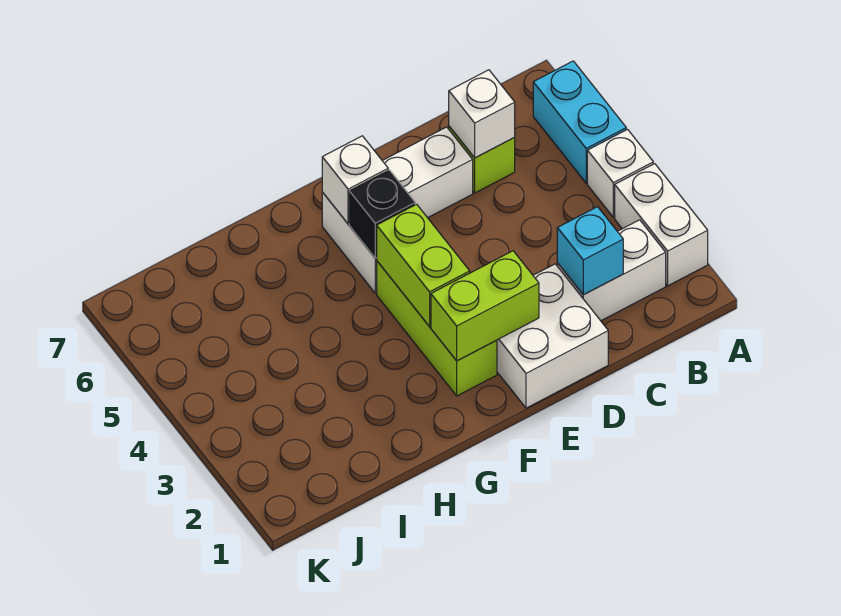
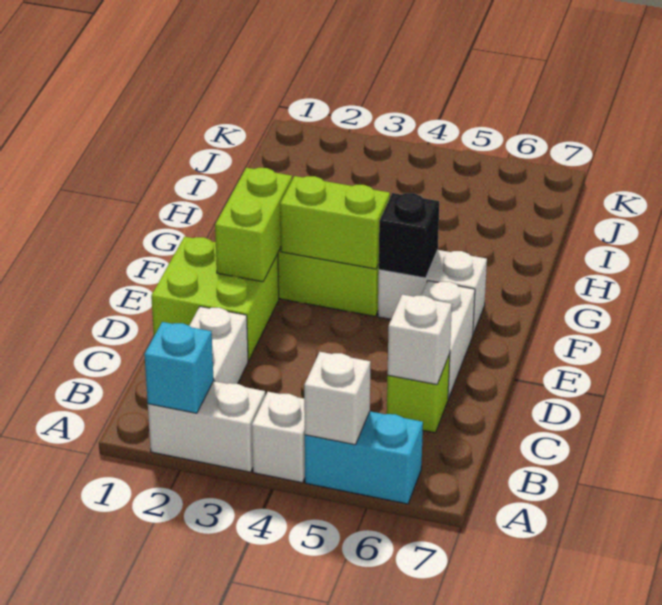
cyan brick C2 level 2 -> cyan brick A2 level 2
white brick D1:E2 level 1 -> lime brick D1:E2 level 1
white brick F6 level 2 -> white brick A5 level 2

